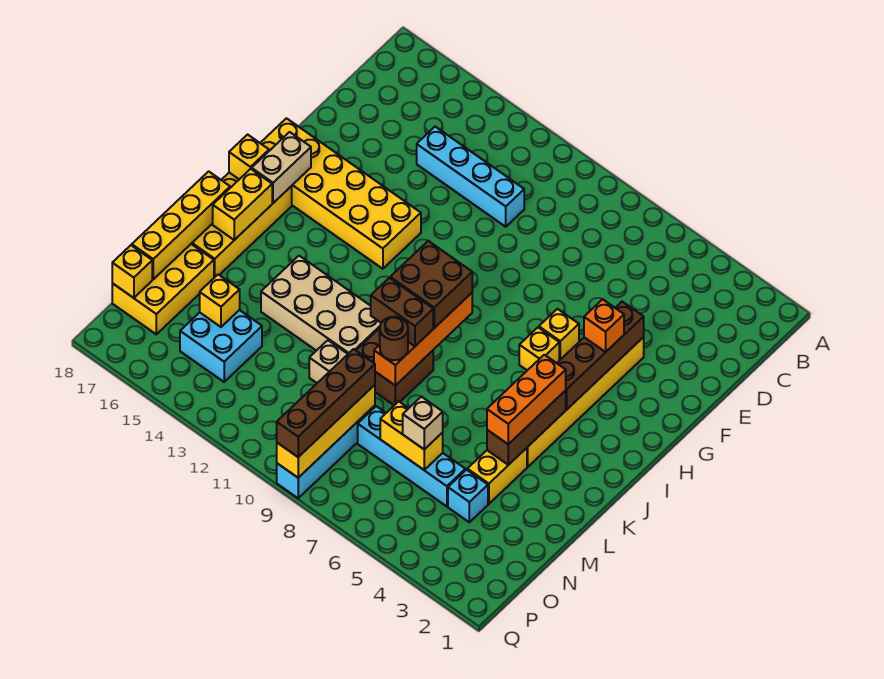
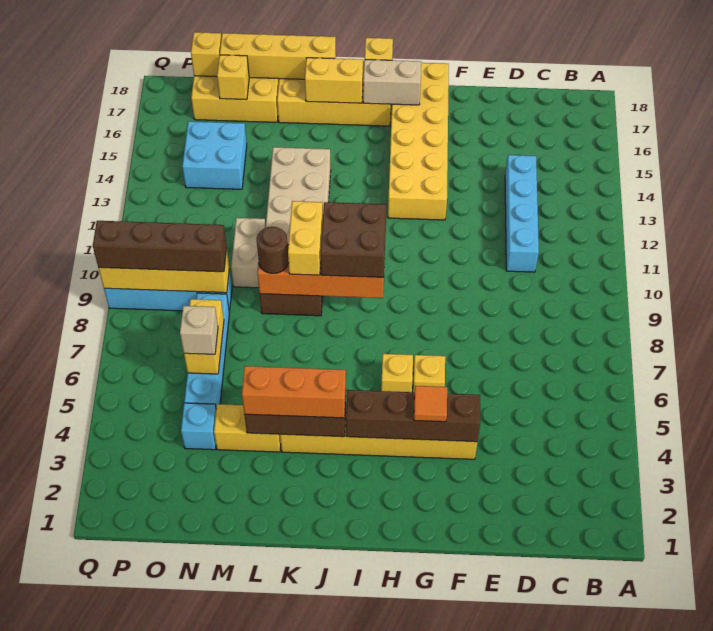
orange brick G4 level 3 -> orange tile G4 level 3
brown brick K9:K10 level 3 -> yellow brick K9:K10 level 3
yellow brick N15 level 2 -> yellow brick N17 level 2

